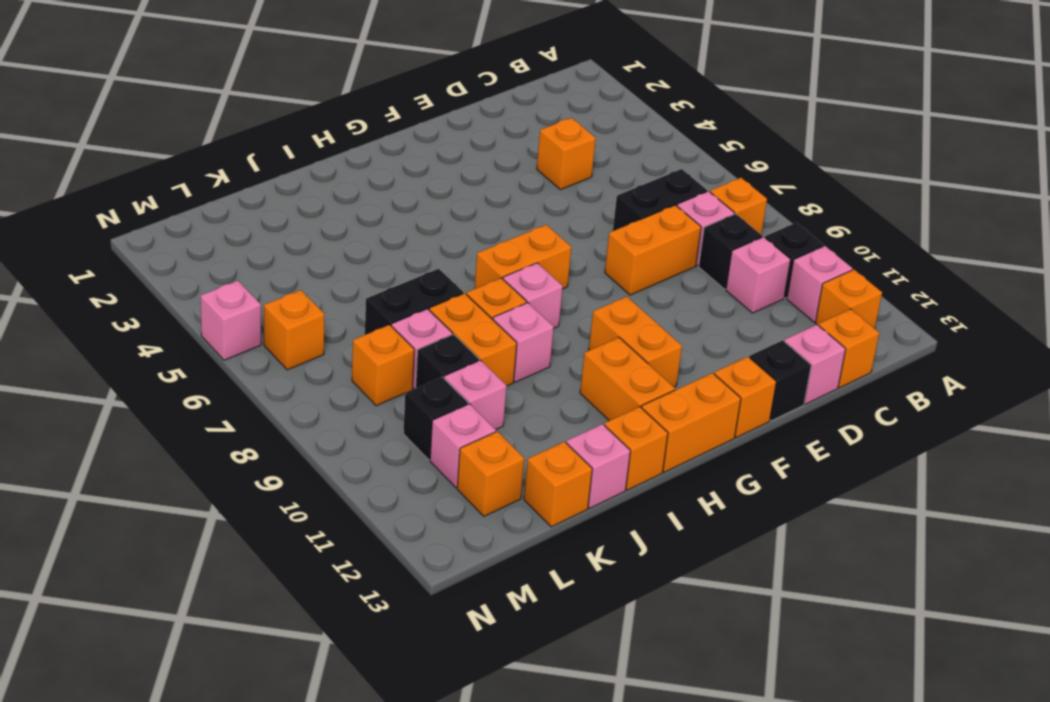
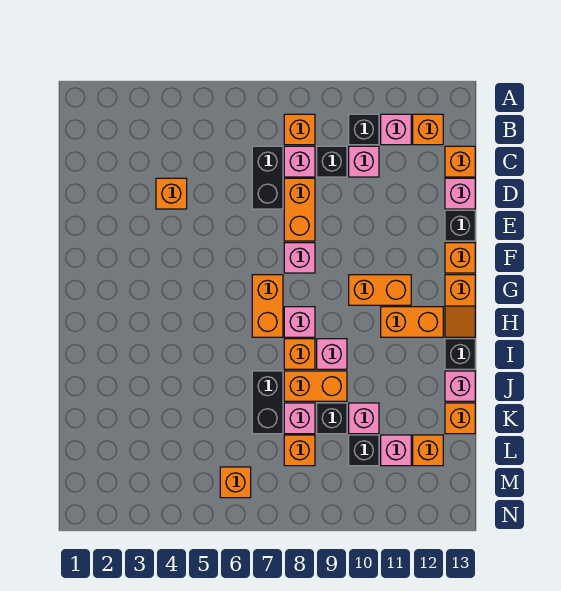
orange brick G13:H13 level 1 -> orange slope G13:H13 level 1 top G
orange brick I13 level 1 -> black brick I13 level 1
pink brick N5 level 1 -> pink brick F8 level 1

